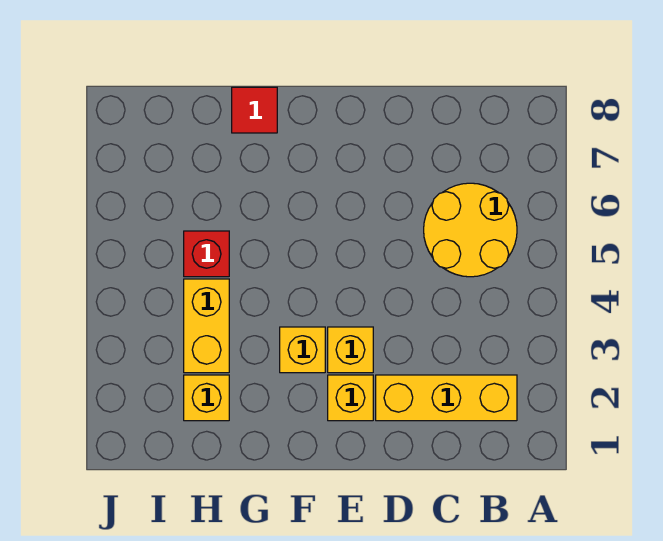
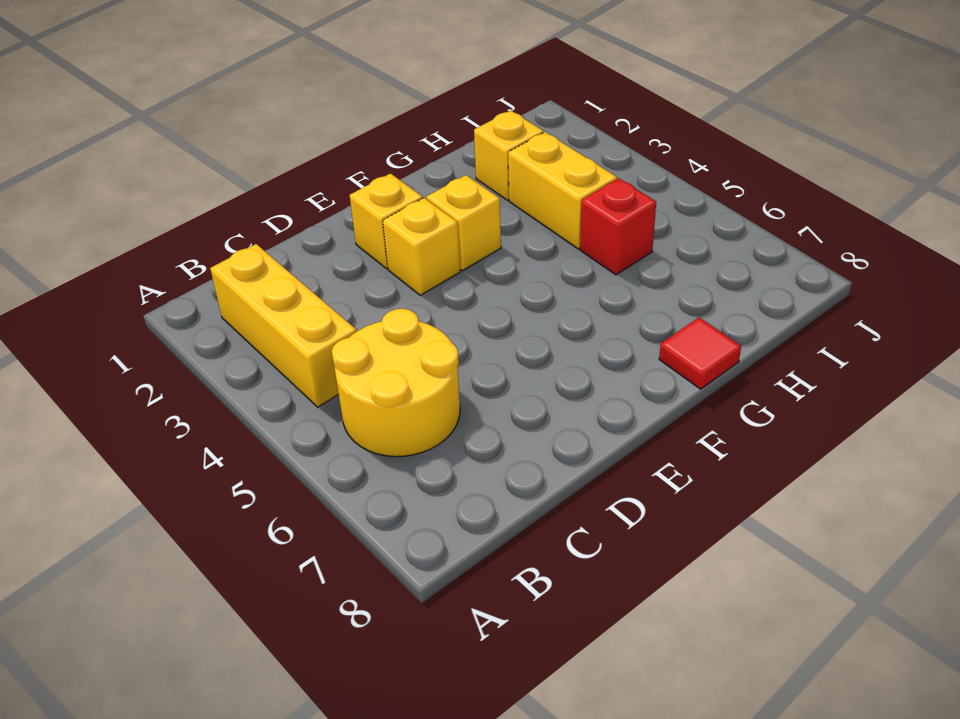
yellow brick B2:D2 level 1 -> yellow brick B2:B4 level 1

